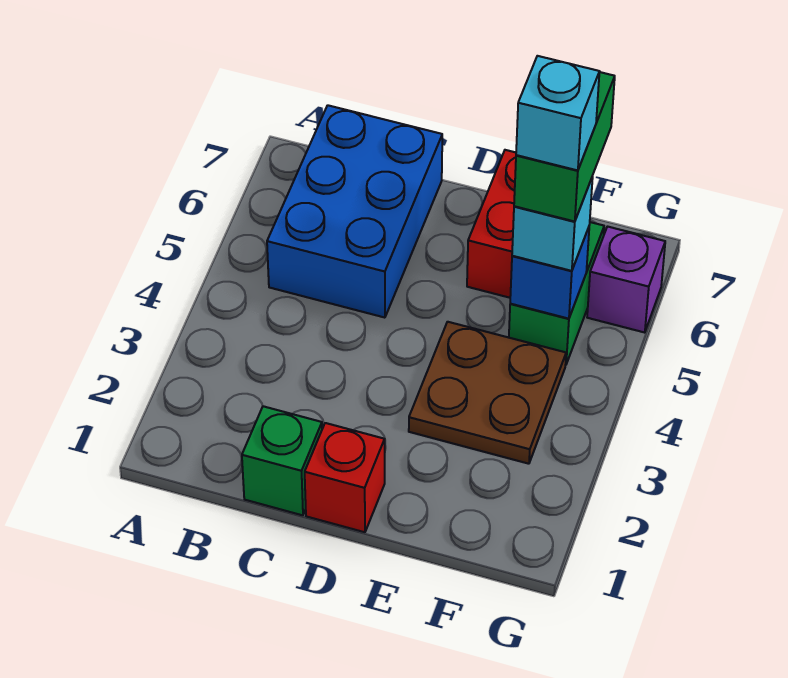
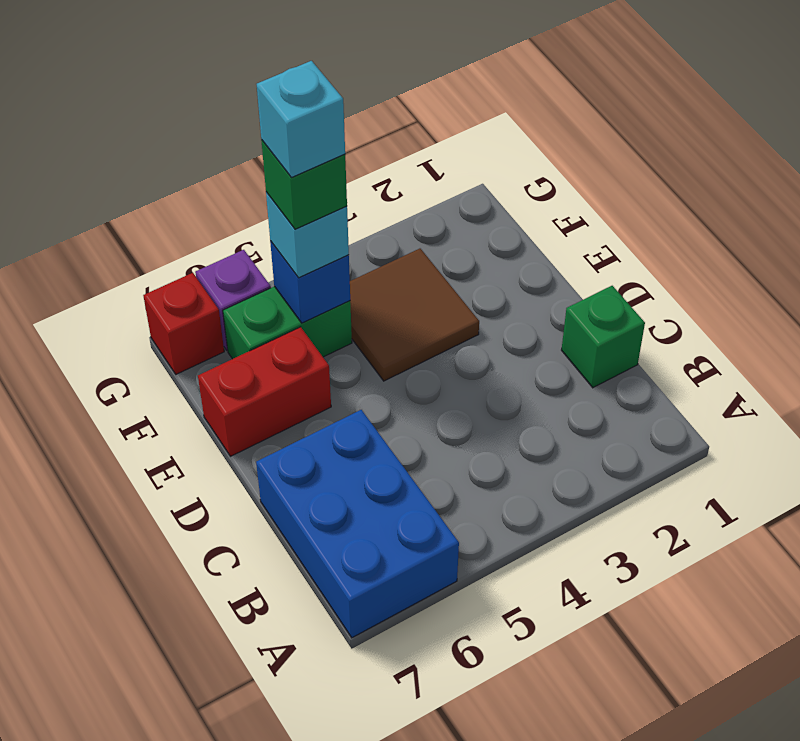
blue brick B5:C7 level 1 -> blue brick A6:C7 level 1
red brick D1 level 1 -> red brick G7 level 1
brown plate E3:F4 level 1 -> brown tile E3:F4 level 1
green brick F5:F6 level 4 -> green brick F5 level 4

